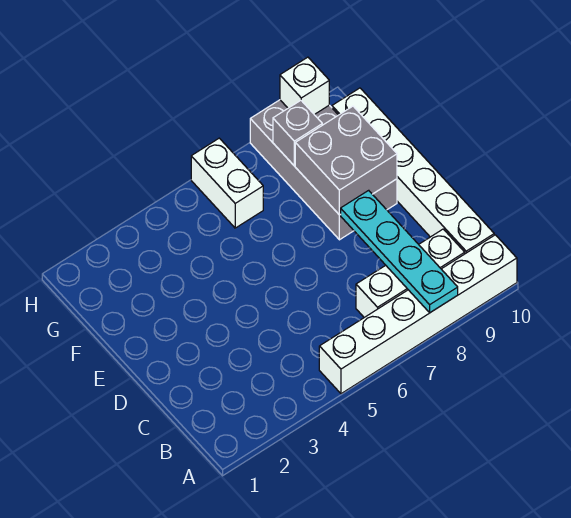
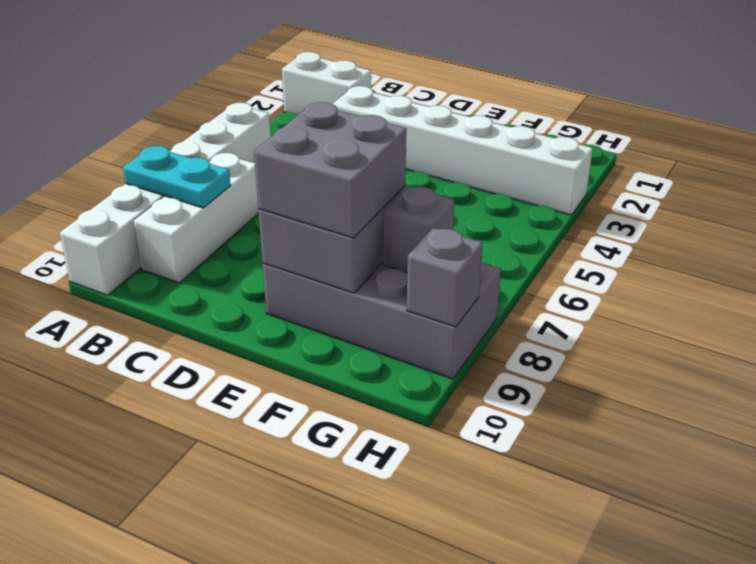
cyan plate A8:D8 level 2 -> cyan plate A8:B8 level 2
white brick B10:G10 level 1 -> white brick C3:H3 level 1
none -> grey brick E8:F9 level 3
white brick G6:H6 level 1 -> white brick A2:B2 level 1
white brick H9 level 2 -> grey brick H9 level 2

